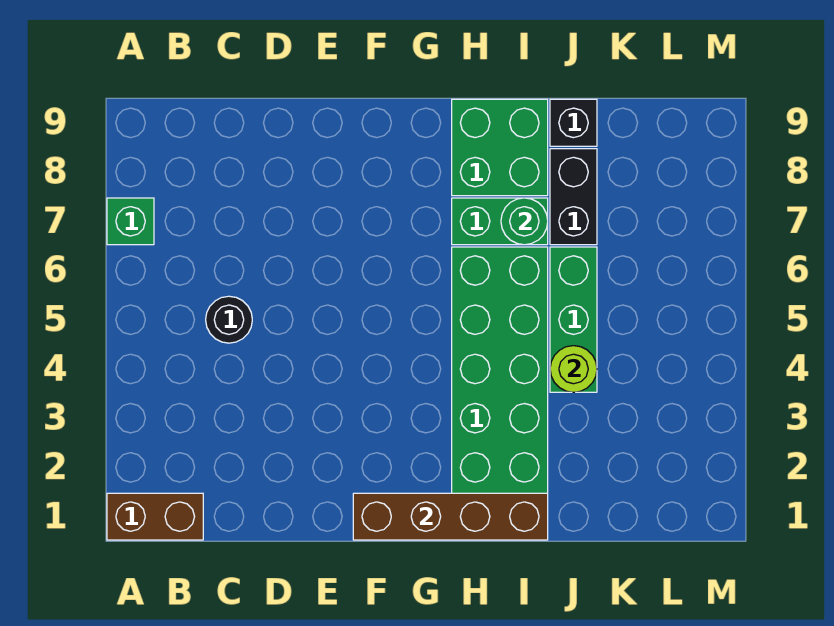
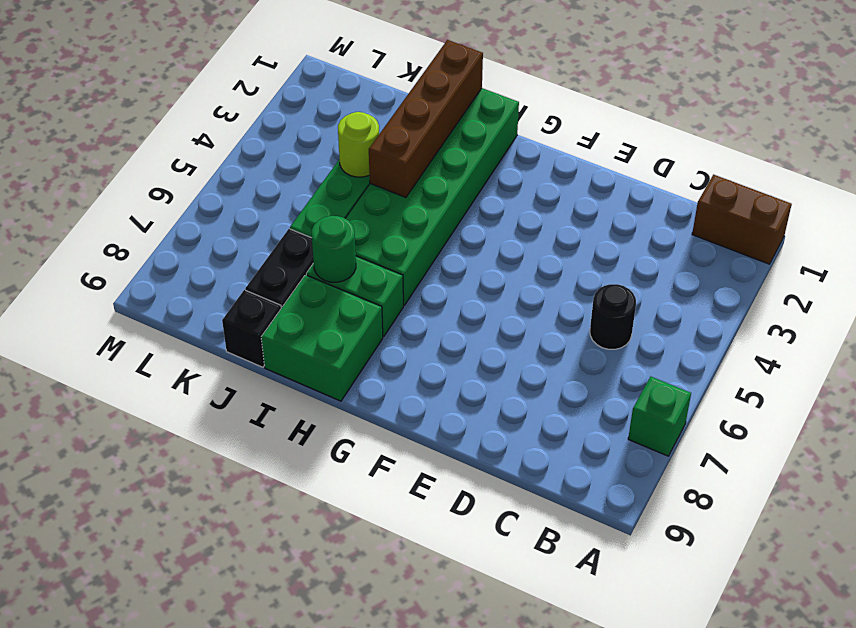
brown brick F1:I1 level 2 -> brown brick I1:I4 level 2

